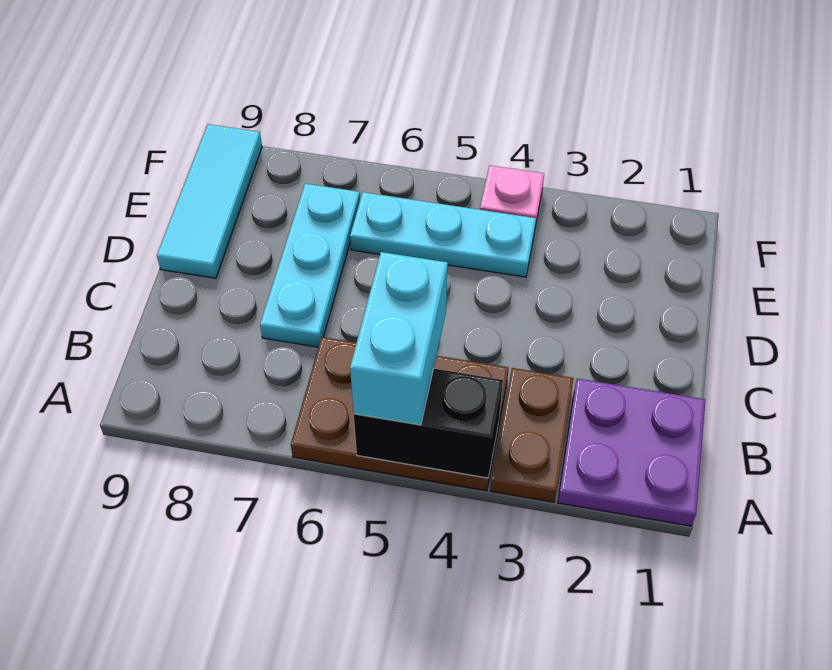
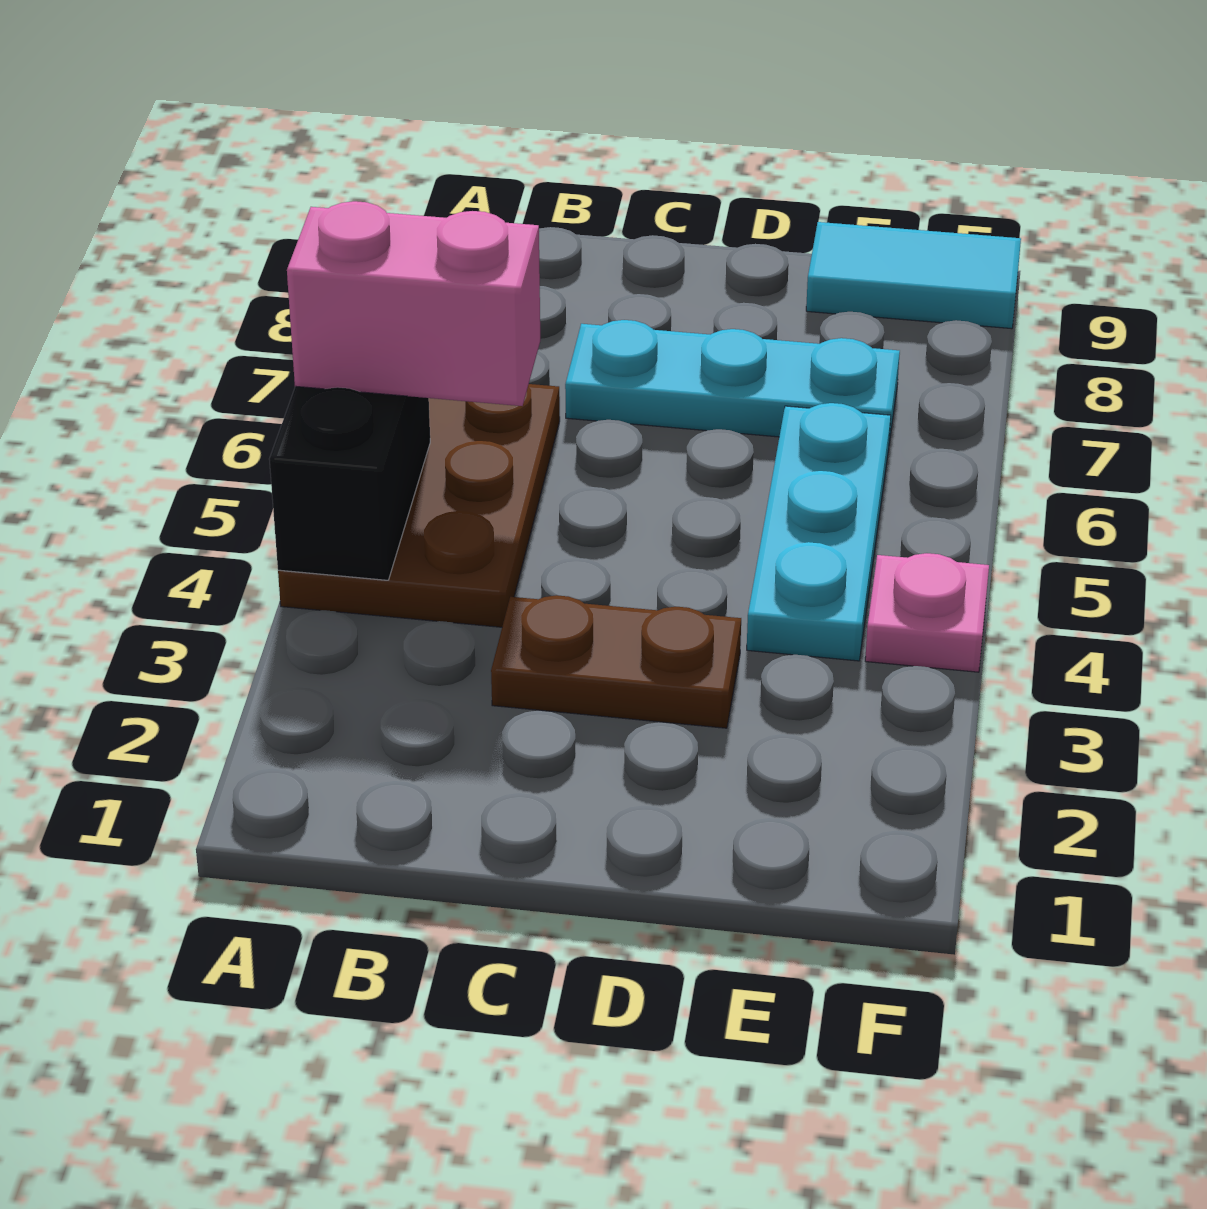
purple plate A1:B2 level 1 -> none
brown plate A3:B3 level 1 -> brown plate C3:D3 level 1
cyan brick A5:B5 level 3 -> pink brick A5:B5 level 3
cyan tile D9:F9 level 1 -> cyan tile E9:F9 level 1

